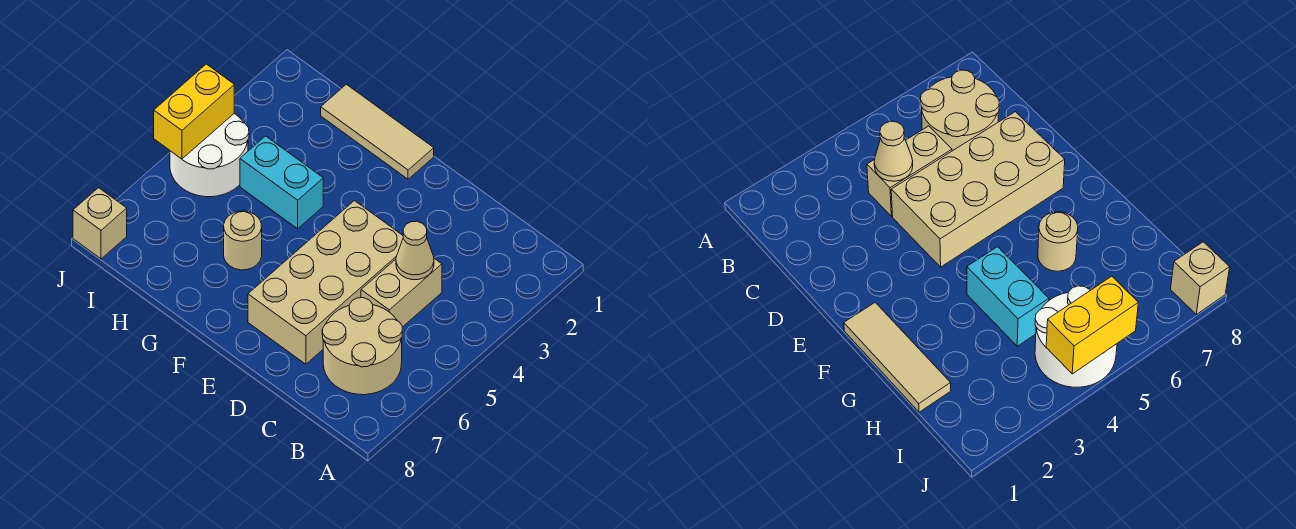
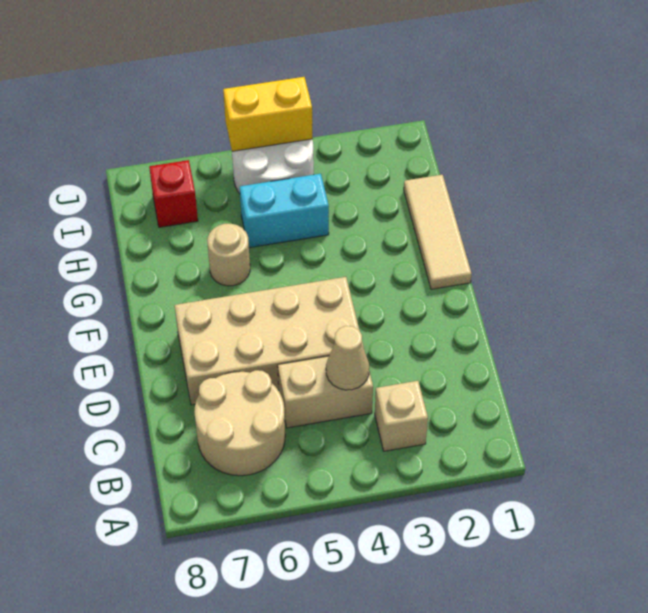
cyan brick G4:H4 level 1 -> cyan brick H4:H5 level 1
none -> red brick I7 level 1
tan brick J8 level 1 -> tan brick B3 level 1

